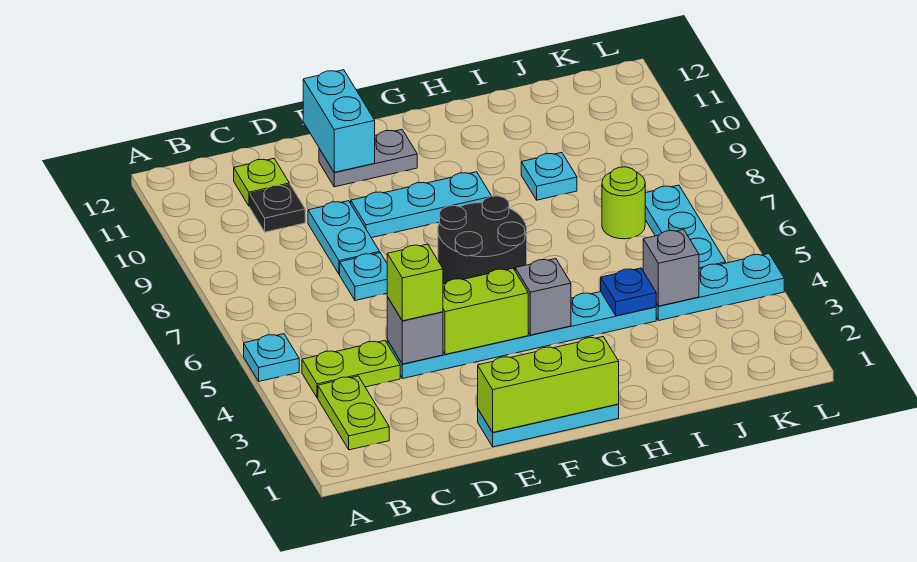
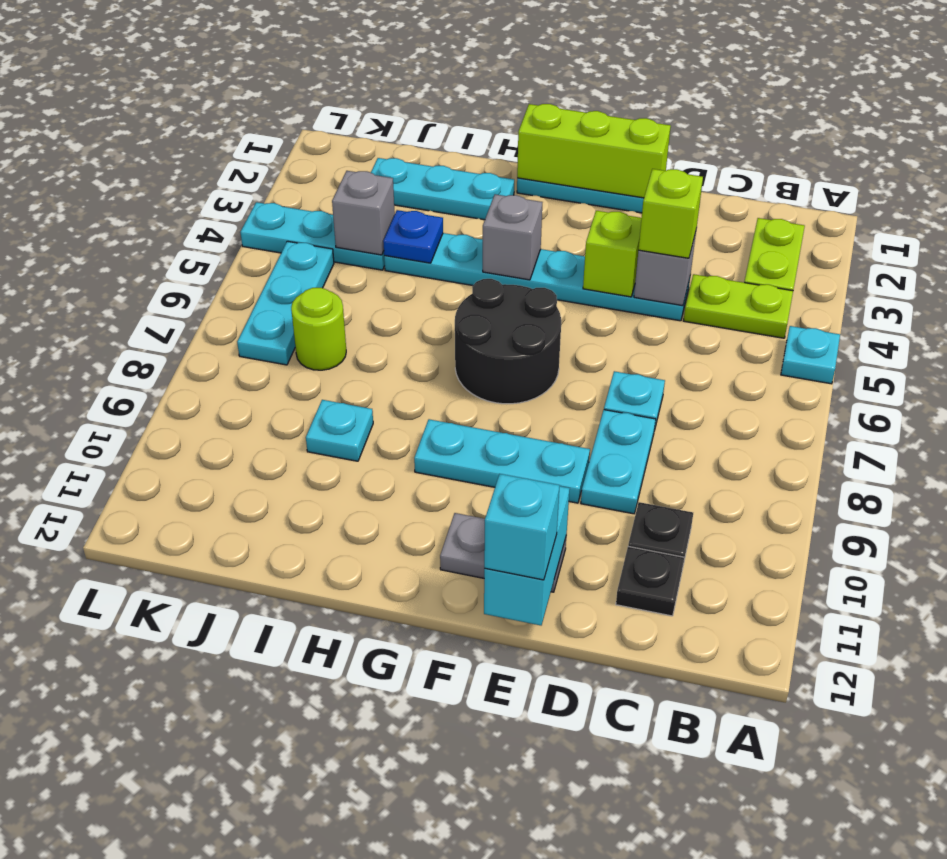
lime plate C11 level 1 -> black plate C11 level 1
lime brick E4:F4 level 2 -> lime brick E4 level 2
none -> cyan brick E12 level 3
none -> cyan plate H2:J2 level 1

